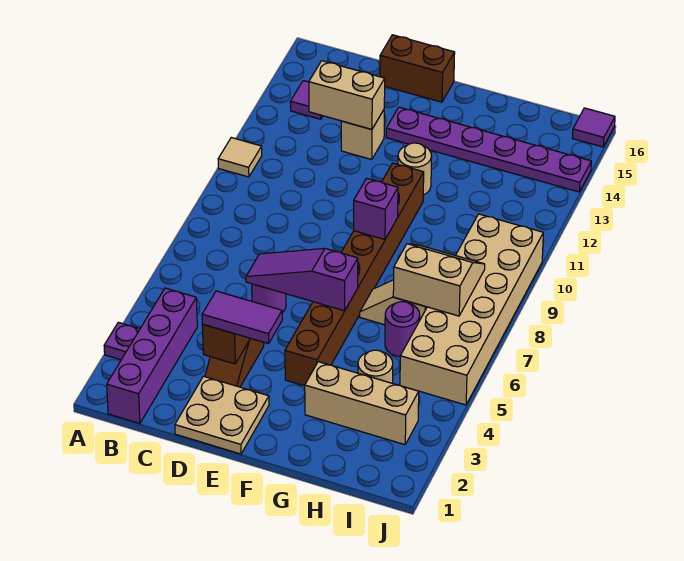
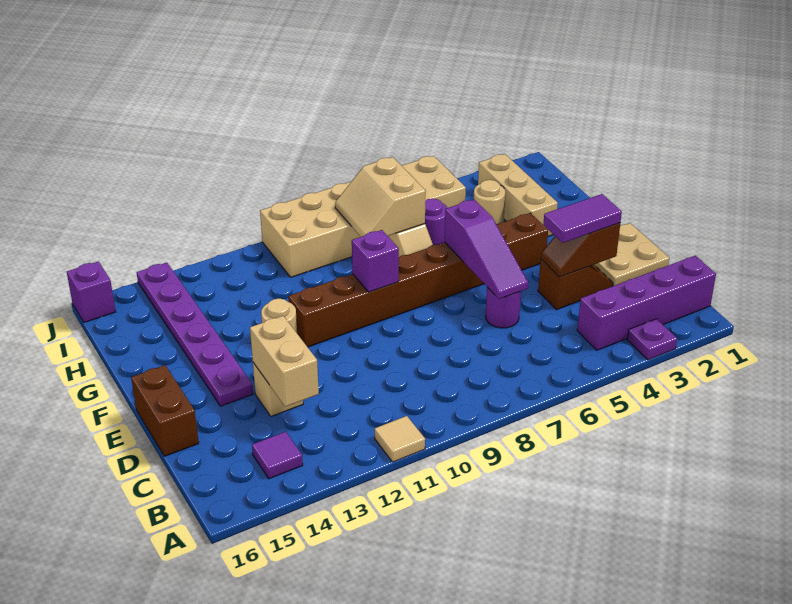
purple tile D3:E3 level 3 -> purple tile D3:D4 level 3
purple tile J16 level 1 -> purple brick J16 level 1

